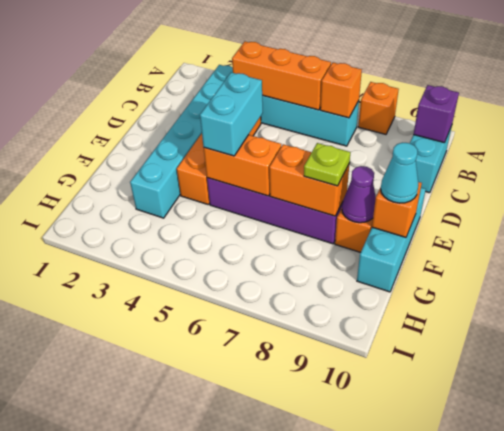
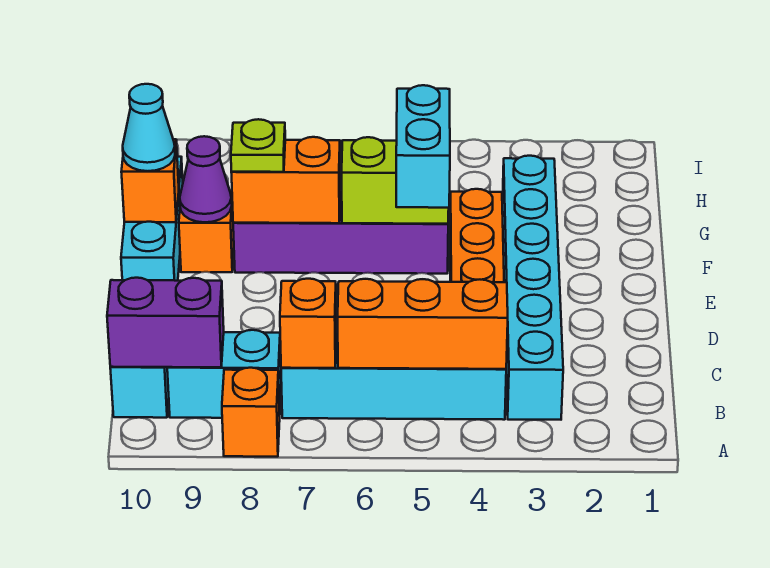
none -> cyan brick B8:B9 level 1
purple brick B10 level 2 -> purple brick B9:B10 level 2
orange brick F5:F6 level 2 -> lime brick F5:F6 level 2

